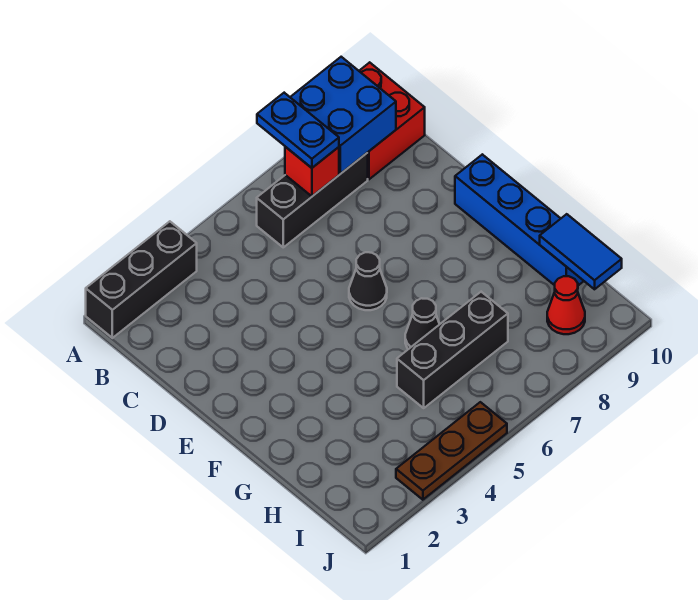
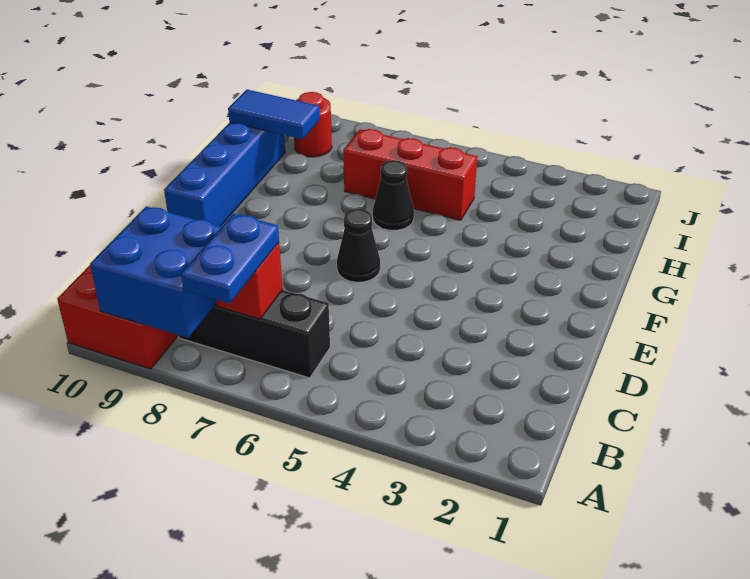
black brick A1:A3 level 1 -> none
black brick H5:H7 level 1 -> red brick H5:H7 level 1
blue tile H10:I10 level 2 -> blue tile H9:H10 level 2
red cone I9 level 1 -> red round brick I9 level 1
brown plate J3:J5 level 1 -> none

